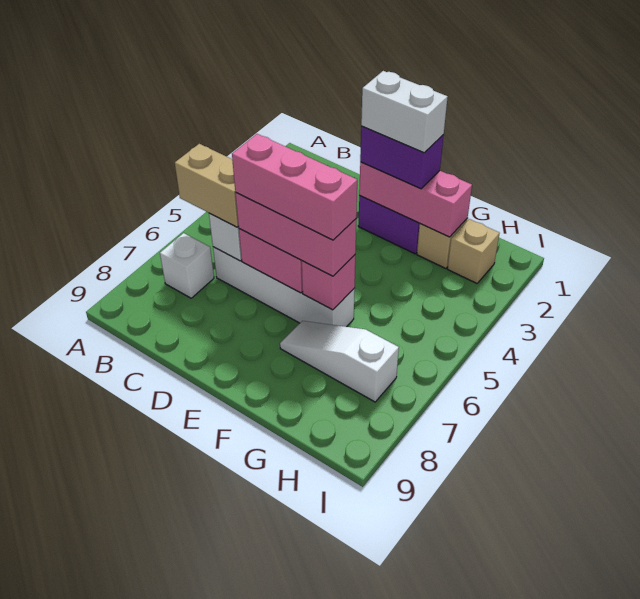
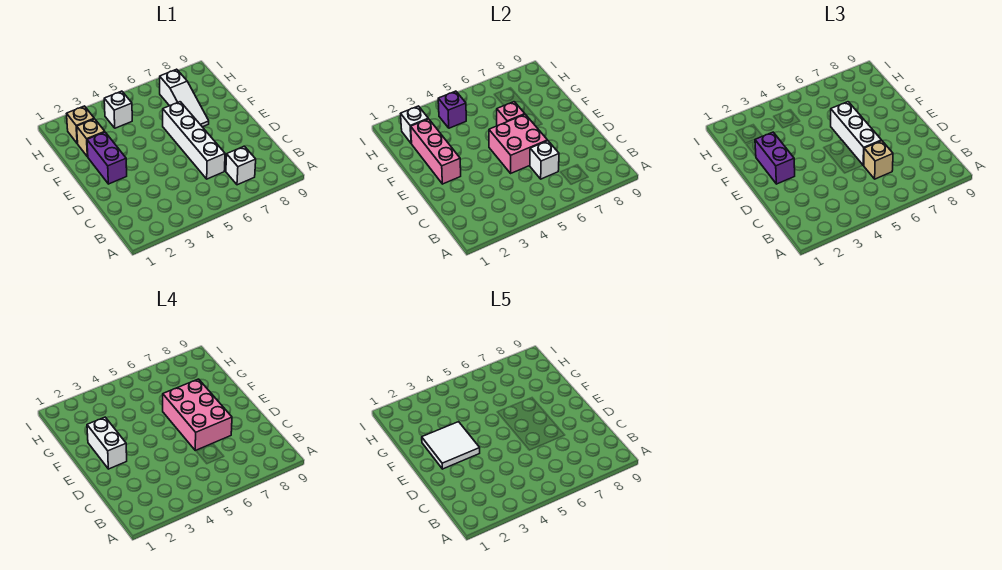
tan brick B6:C6 level 3 -> tan brick C6 level 3
pink brick D6:F6 level 3 -> white brick D6:F6 level 3
pink brick D6:F6 level 4 -> pink brick D6:F7 level 4
none -> white tile E2:F3 level 5
none -> white brick H2 level 2
none -> white brick H4 level 1
none -> purple brick H4 level 2

